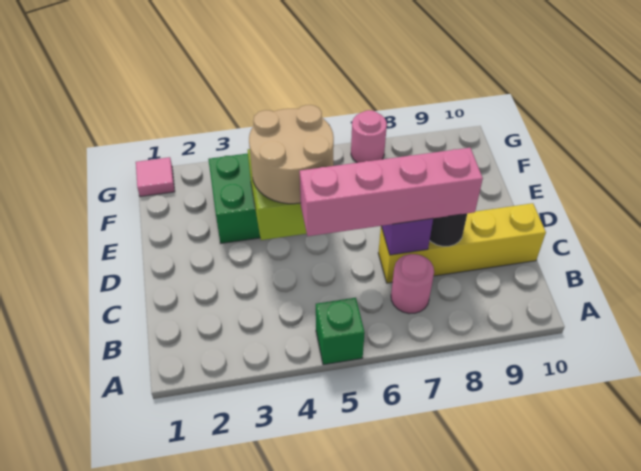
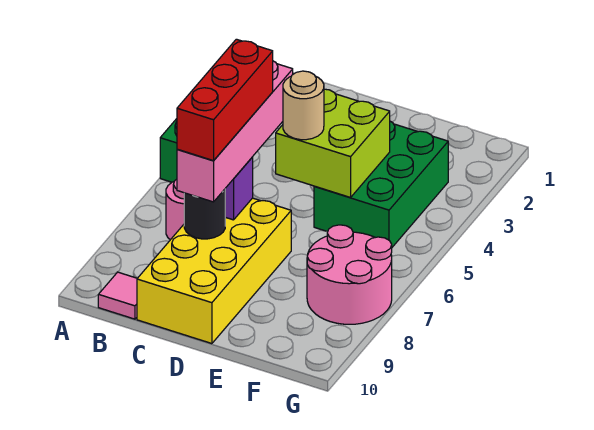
none -> red brick C6:C8 level 4
yellow brick C7:C10 level 1 -> yellow brick C7:D10 level 1
tan round brick D4:E5 level 3 -> tan round brick D5 level 3
pink tile G1 level 1 -> pink tile B10 level 1
pink round brick G7 level 1 -> pink round brick F7:G8 level 1

